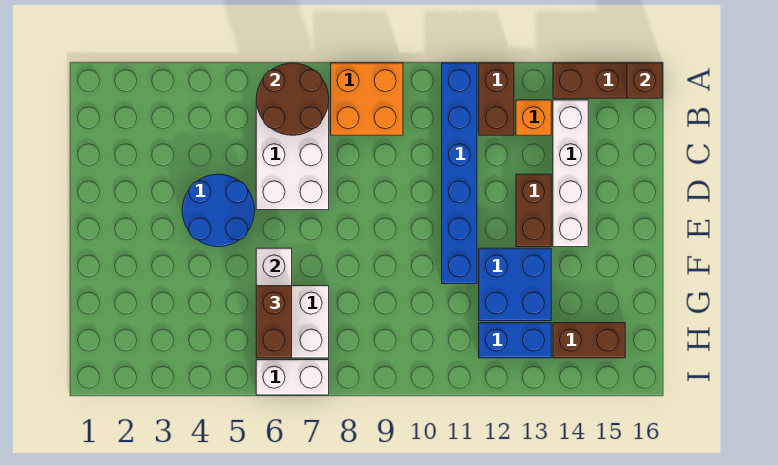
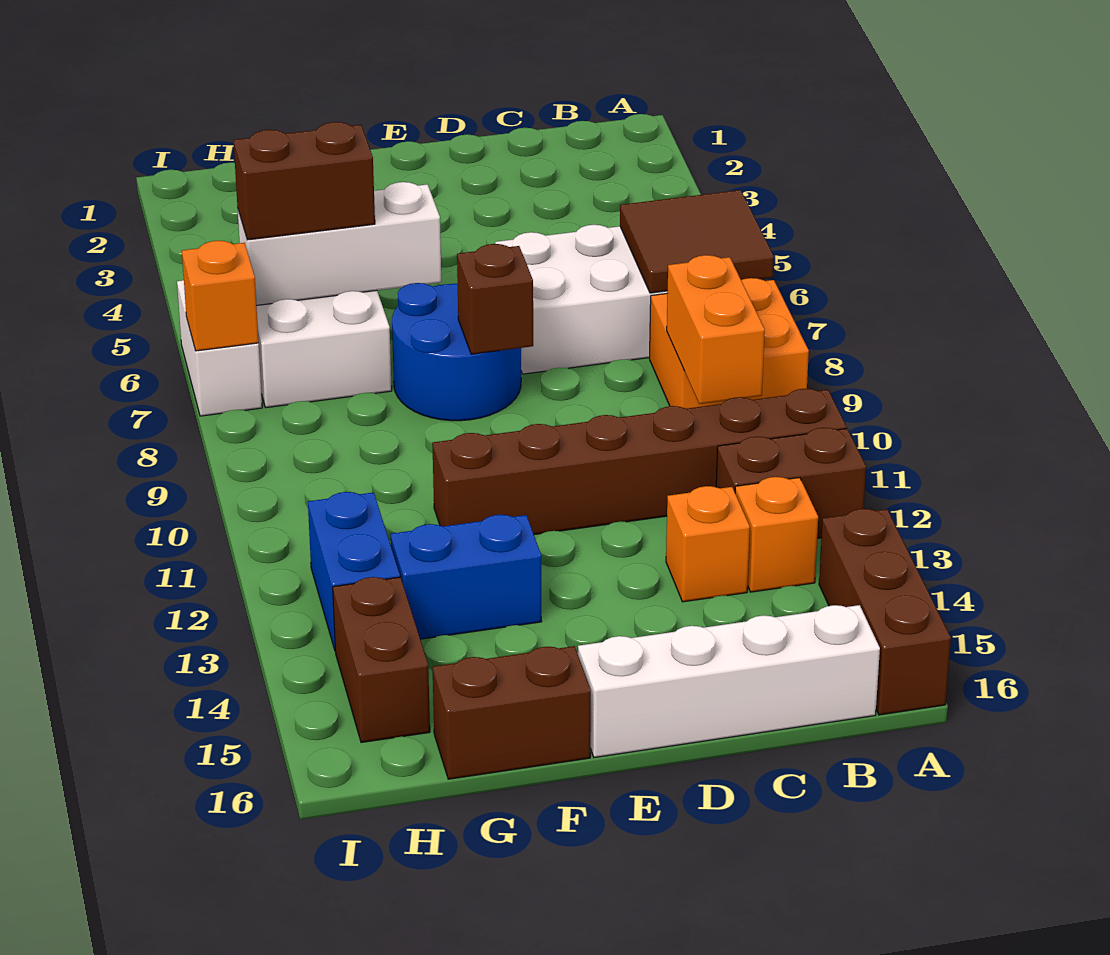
brown round brick A6:B7 level 2 -> brown tile A6:B7 level 2
blue brick A11:F11 level 1 -> brown brick A11:F11 level 1
brown brick A16 level 2 -> brown brick E8 level 2
none -> orange brick B9:B10 level 2
white brick B14:E14 level 1 -> white brick B16:E16 level 1
none -> orange brick C13 level 1
blue round brick D4:E5 level 1 -> blue round brick E7:F8 level 1
brown brick D13:E13 level 1 -> brown brick F16:G16 level 1
blue brick F12:G13 level 1 -> blue brick F13:G13 level 1
none -> orange brick I7 level 2

